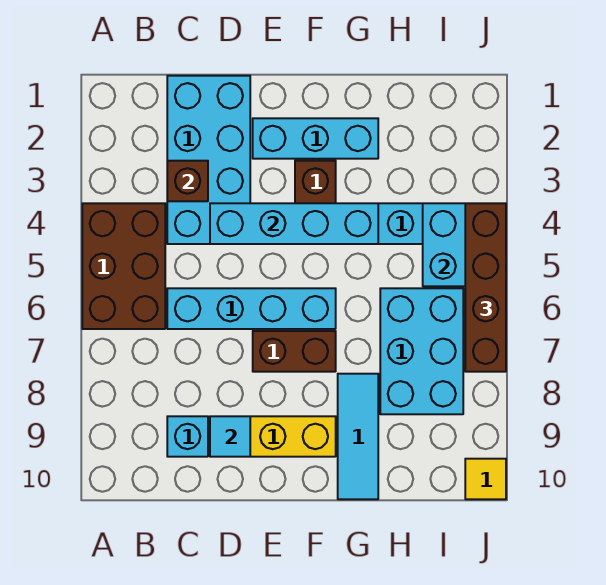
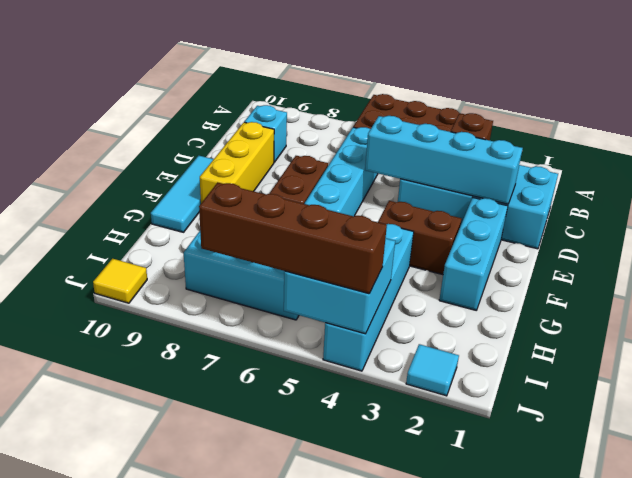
cyan brick D4:G4 level 2 -> cyan brick D2:D5 level 2
cyan tile D9 level 2 -> cyan tile J2 level 1
cyan tile G8:G10 level 1 -> cyan tile E10:G10 level 1

